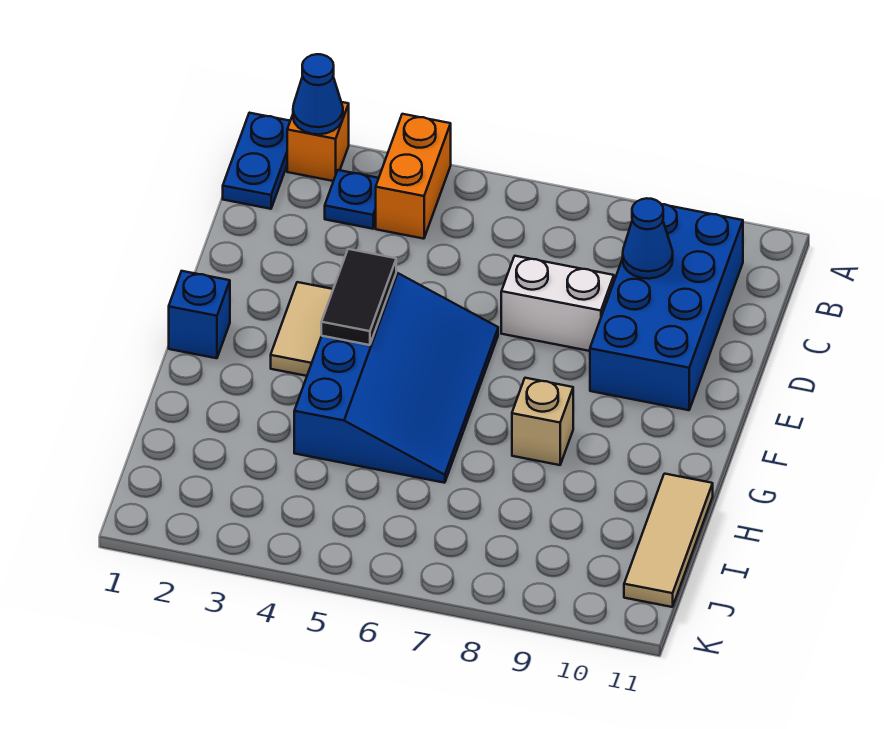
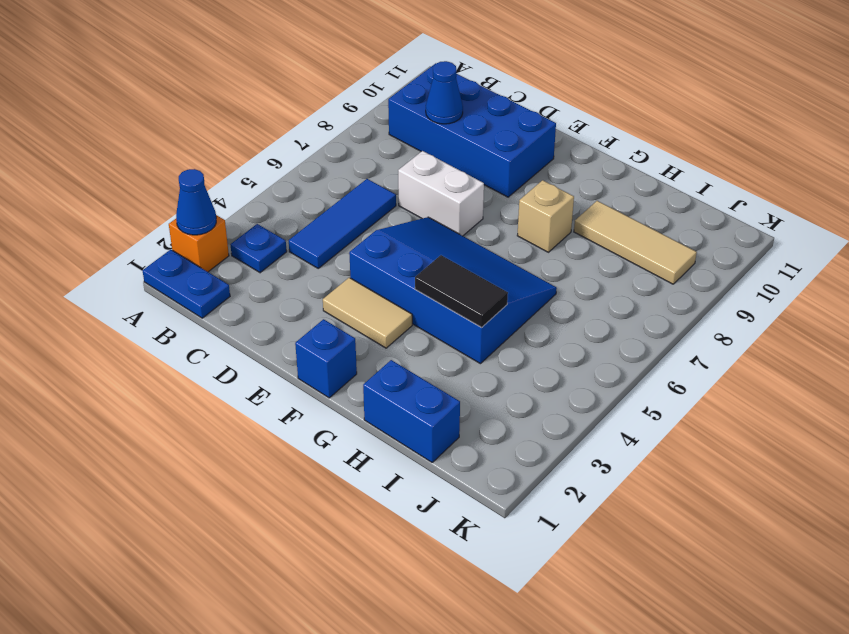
orange brick A4:B4 level 1 -> none
none -> blue tile C4:C6 level 1
white brick D7:D8 level 1 -> white brick D7:E7 level 1
black tile E4:F4 level 2 -> black tile G4:H4 level 2
none -> blue brick H1:I1 level 1
tan tile H11:J11 level 1 -> tan tile H9:J9 level 1

